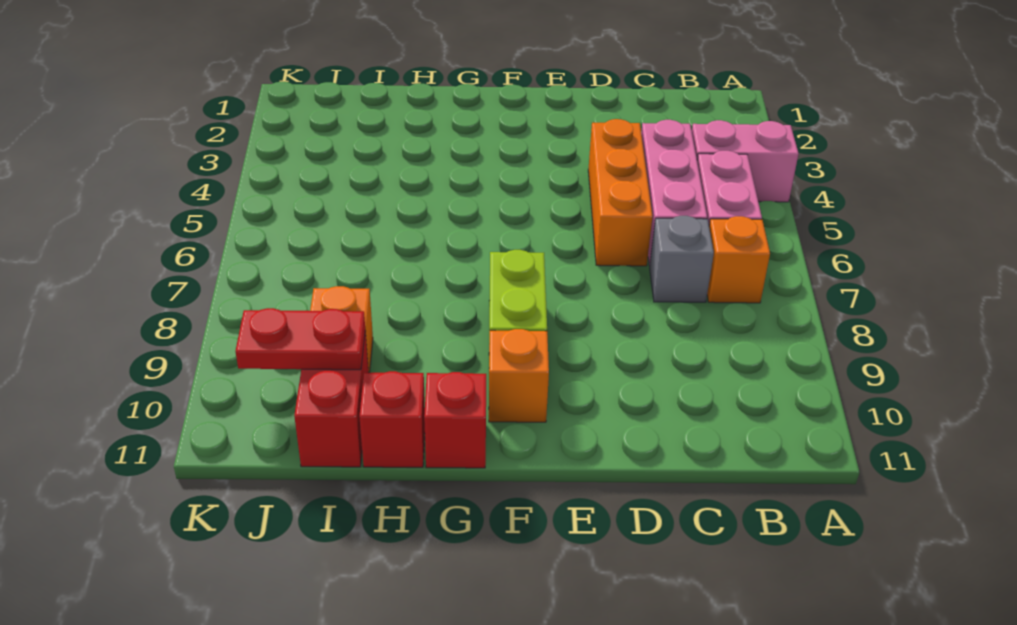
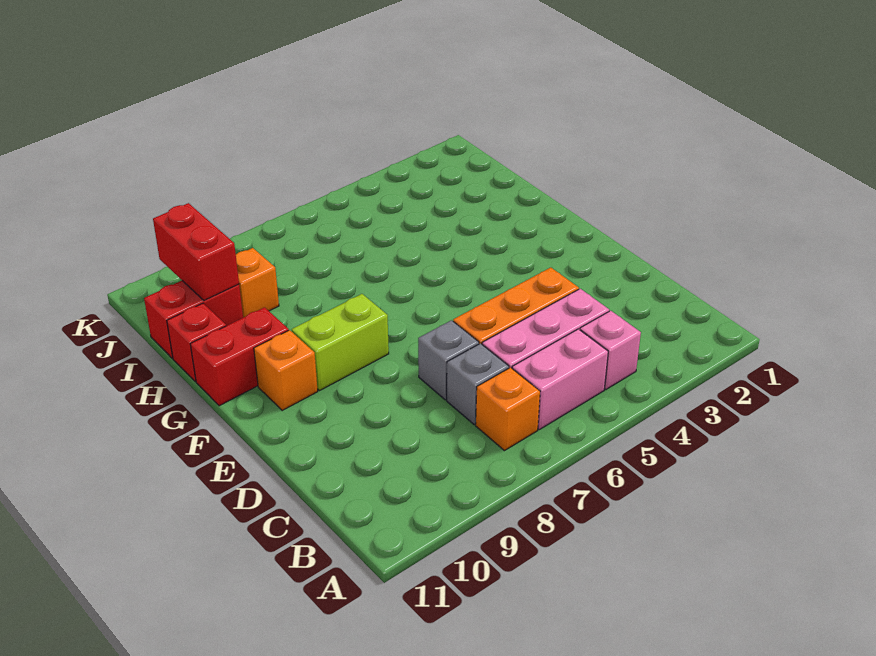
pink brick A4:B4 level 1 -> pink brick B4 level 1
none -> grey brick D7 level 1
red brick G11 level 1 -> red brick G10:G11 level 1
red plate I10:J10 level 2 -> red brick I10:J10 level 2

